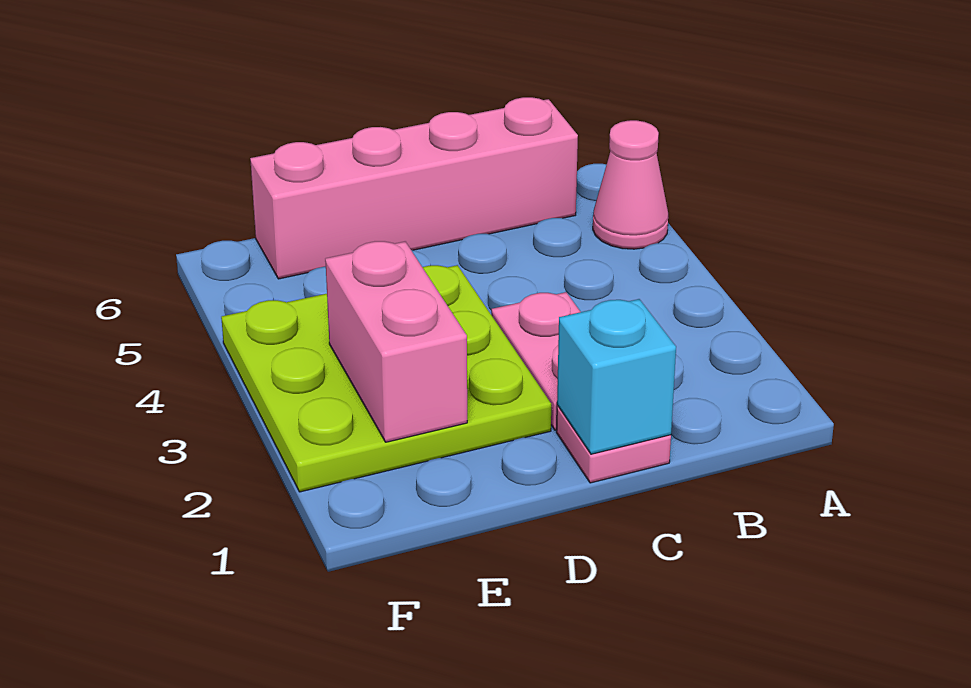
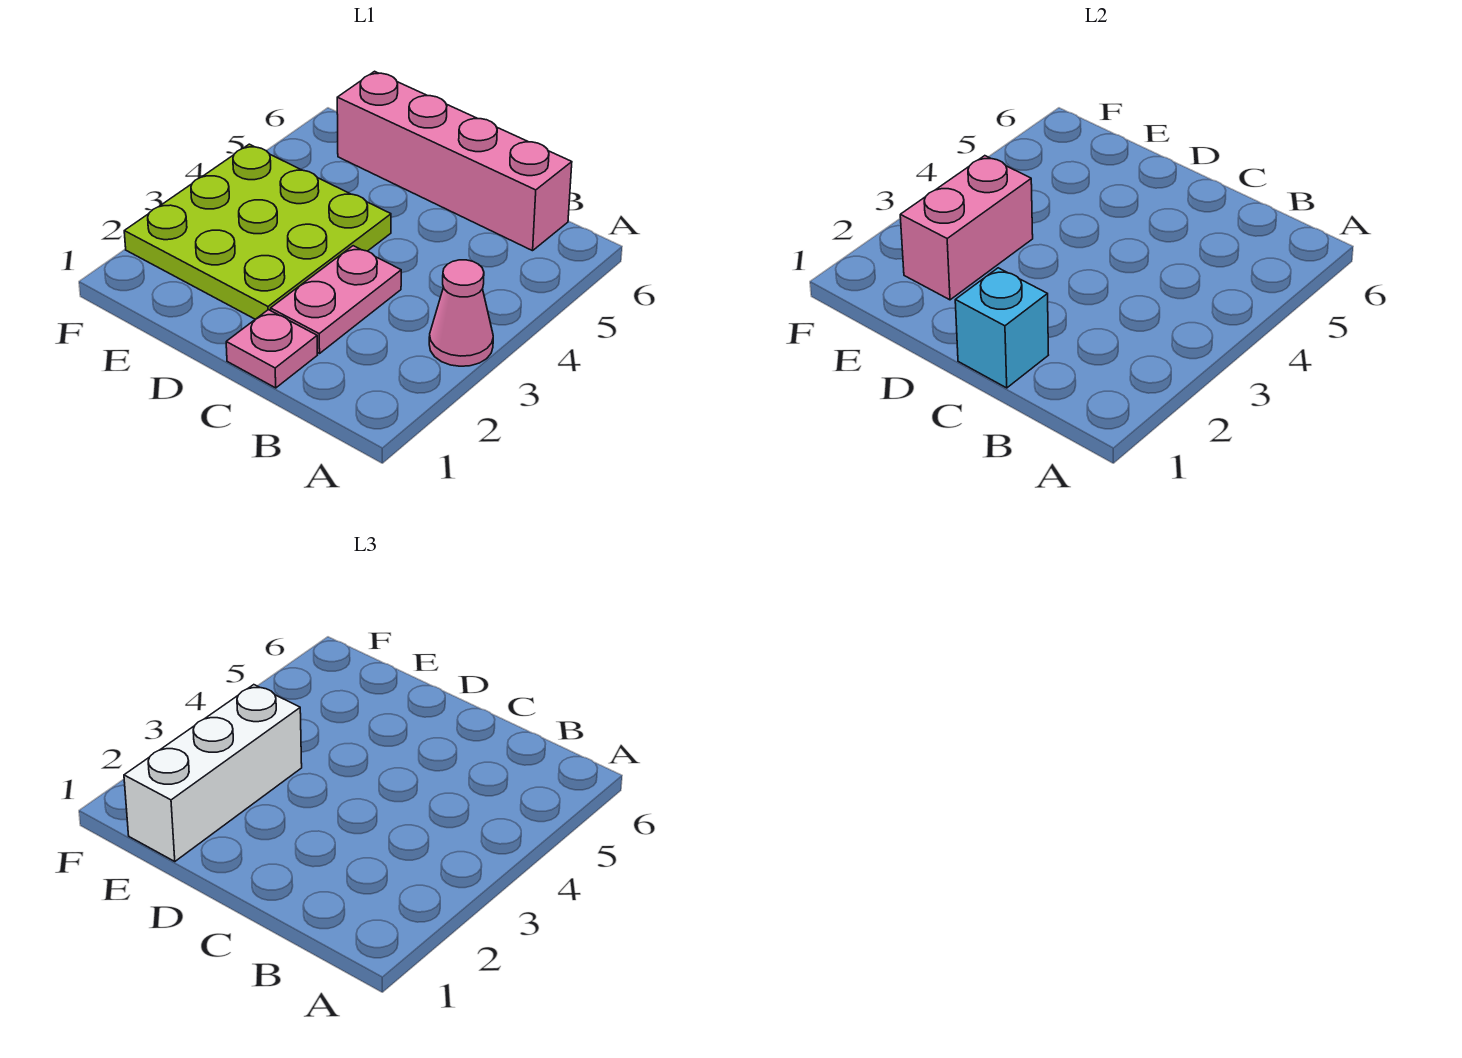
pink cone A5 level 1 -> pink cone A3 level 1
none -> white brick E1:E3 level 3

